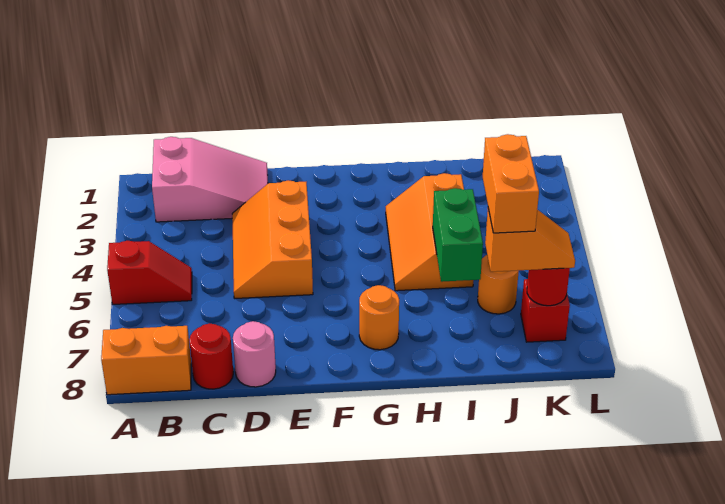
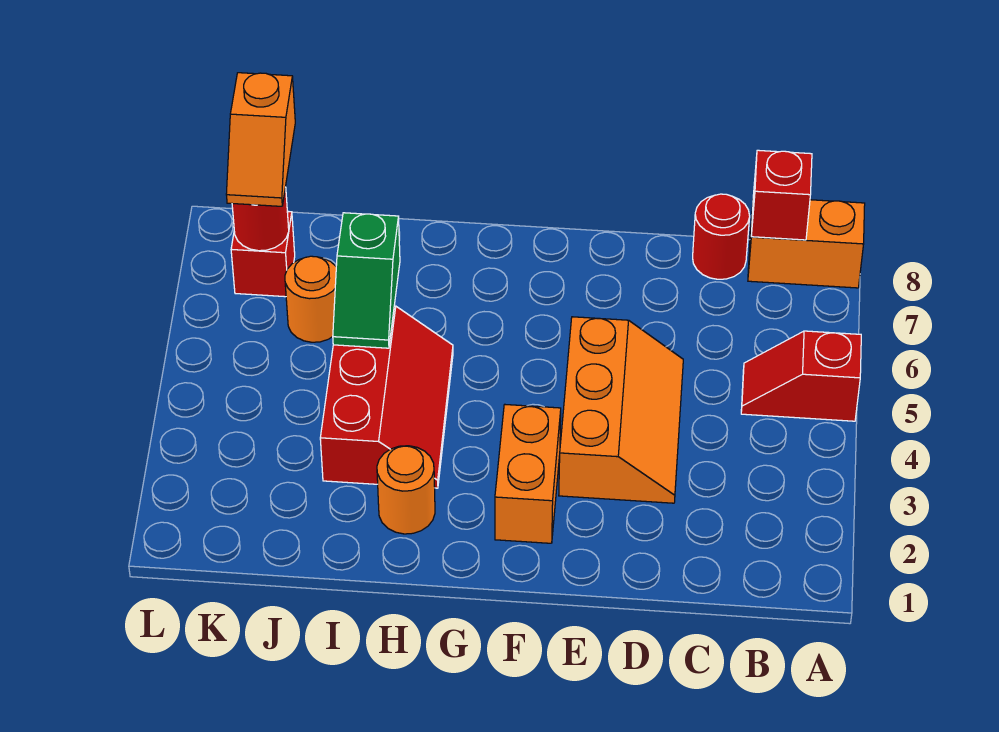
pink slope B1:D2 level 1 top B -> none
none -> red brick B8 level 2
pink round brick D8 level 1 -> none
orange round brick G7 level 1 -> orange round brick H2 level 1
orange slope H3:I5 level 1 top I -> red slope H3:I5 level 1 top I
green brick I5:I6 level 2 -> green slope I5:I6 level 2 top 6
orange brick J6:J7 level 4 -> orange brick F2:F3 level 1
orange slope J7:K7 level 3 top J -> orange slope K7:K8 level 3 top 8

